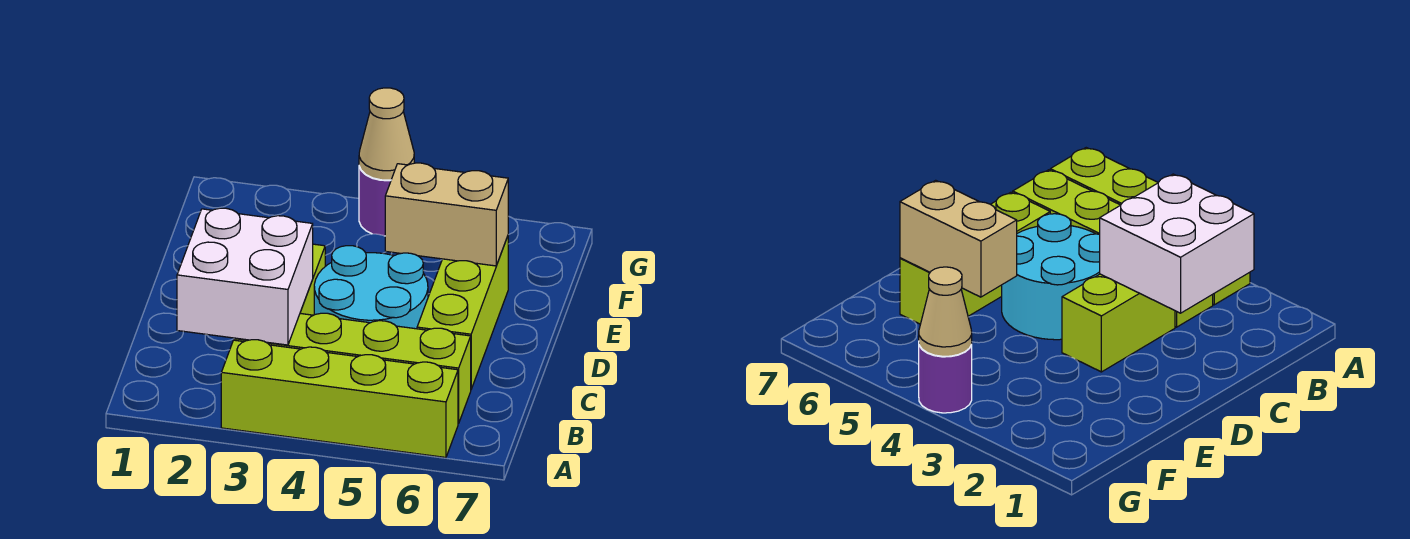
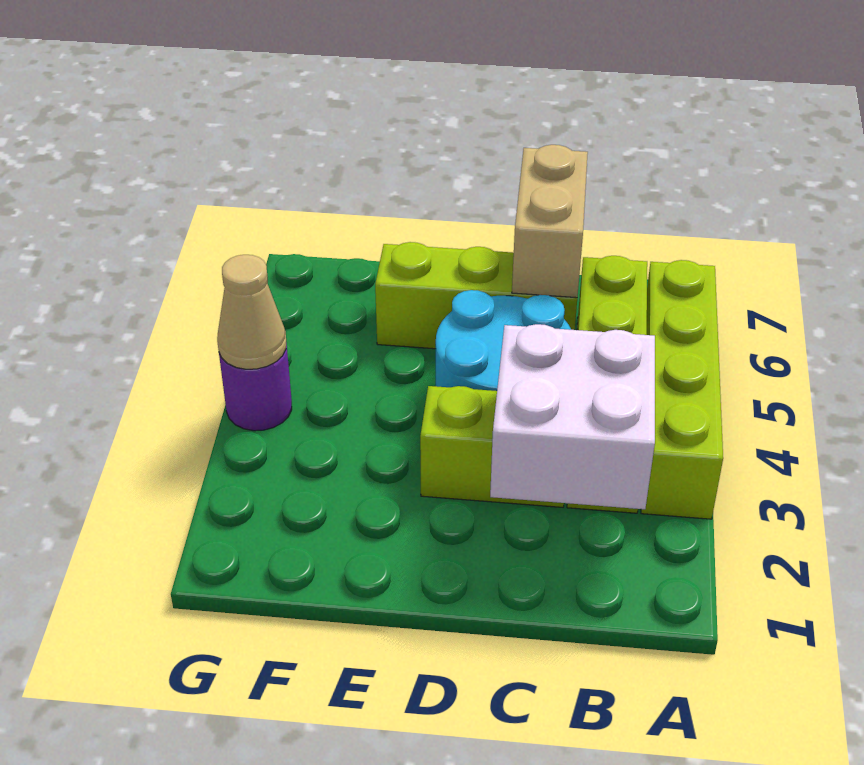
tan brick E5:E6 level 2 -> tan brick C6:C7 level 2

